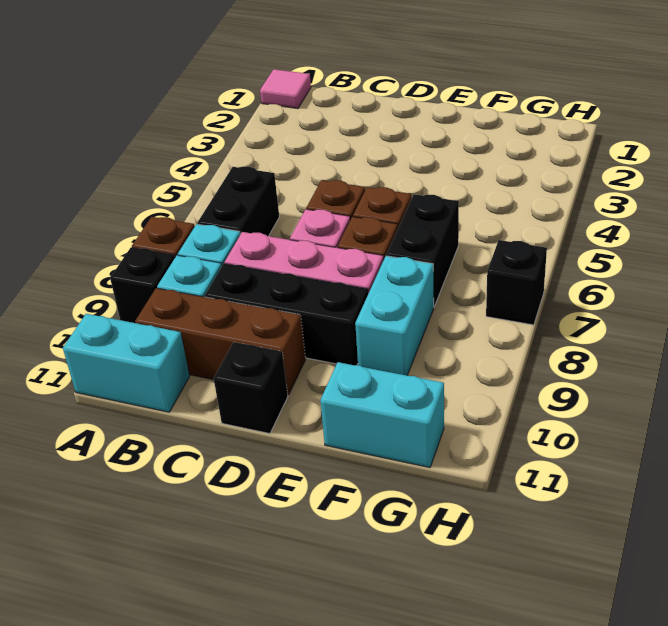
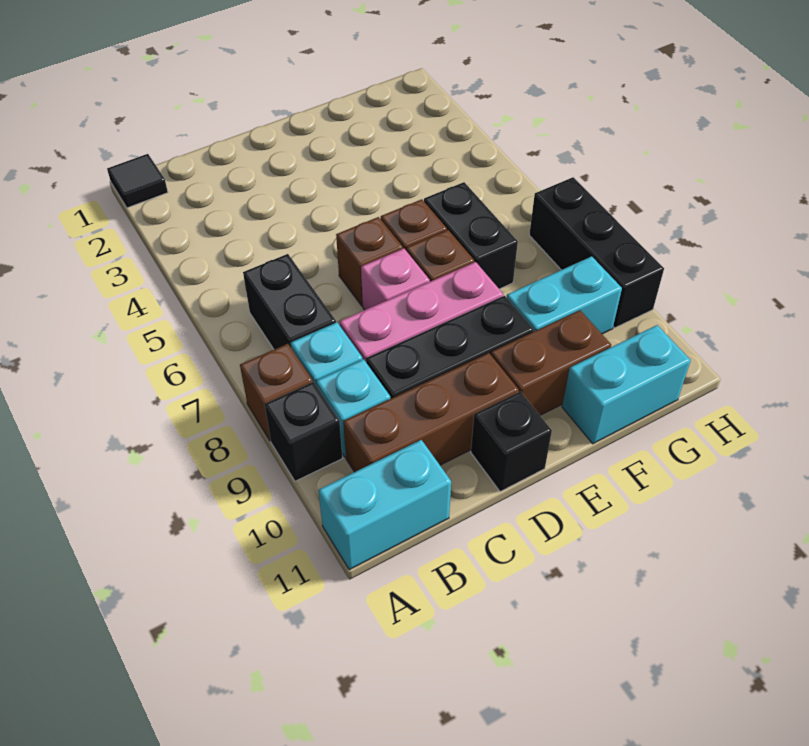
pink tile A1 level 1 -> black tile A1 level 1
none -> brown brick E10:F10 level 1
cyan brick F8:F9 level 1 -> cyan brick F9:G9 level 1
black brick H7 level 1 -> black brick H7:H9 level 1

